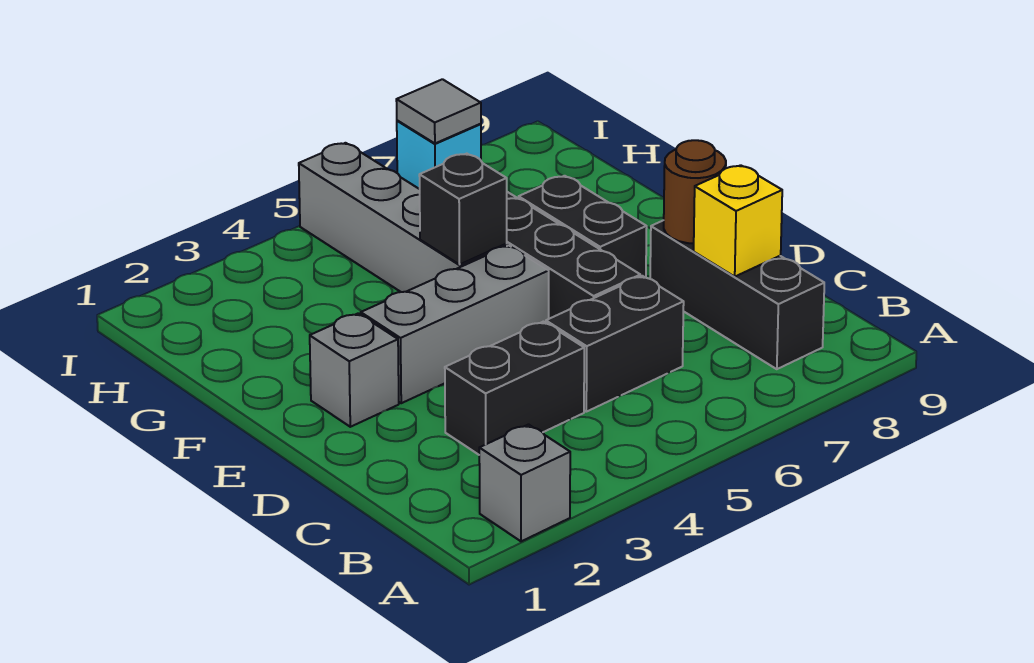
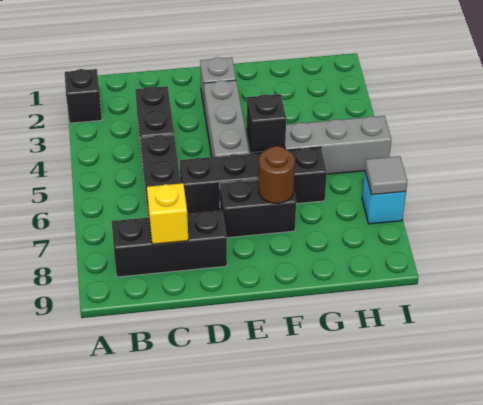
grey brick A2 level 1 -> black brick A2 level 1
brown round brick D8 level 2 -> brown round brick F7 level 2

